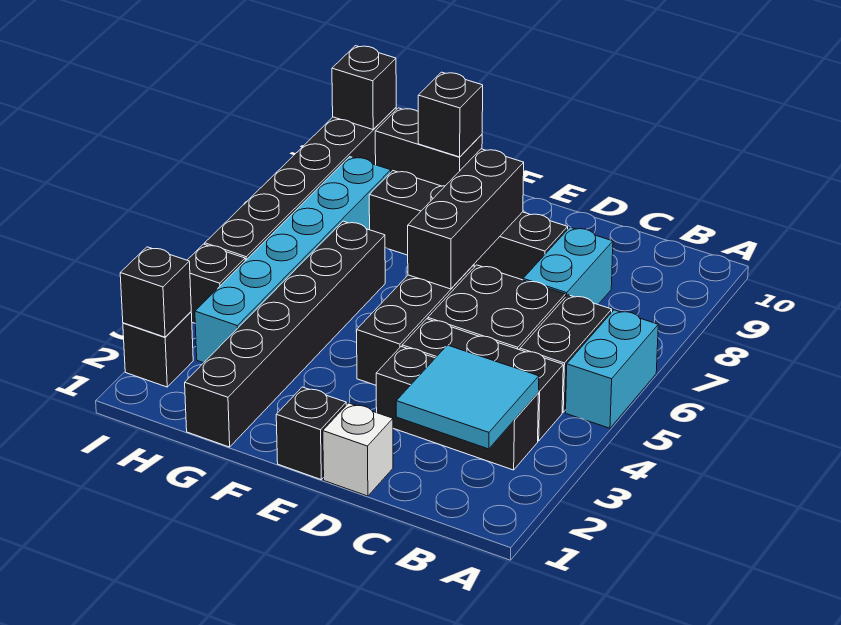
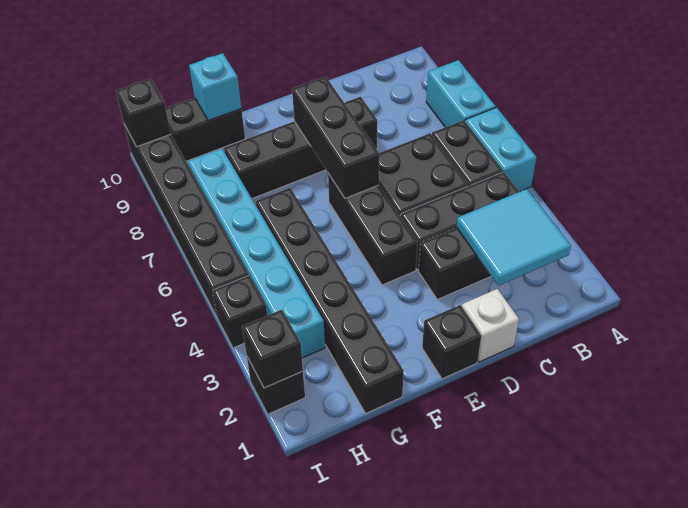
cyan brick C7:C8 level 1 -> cyan brick A7:A8 level 1
black brick G10 level 2 -> cyan brick G10 level 2

